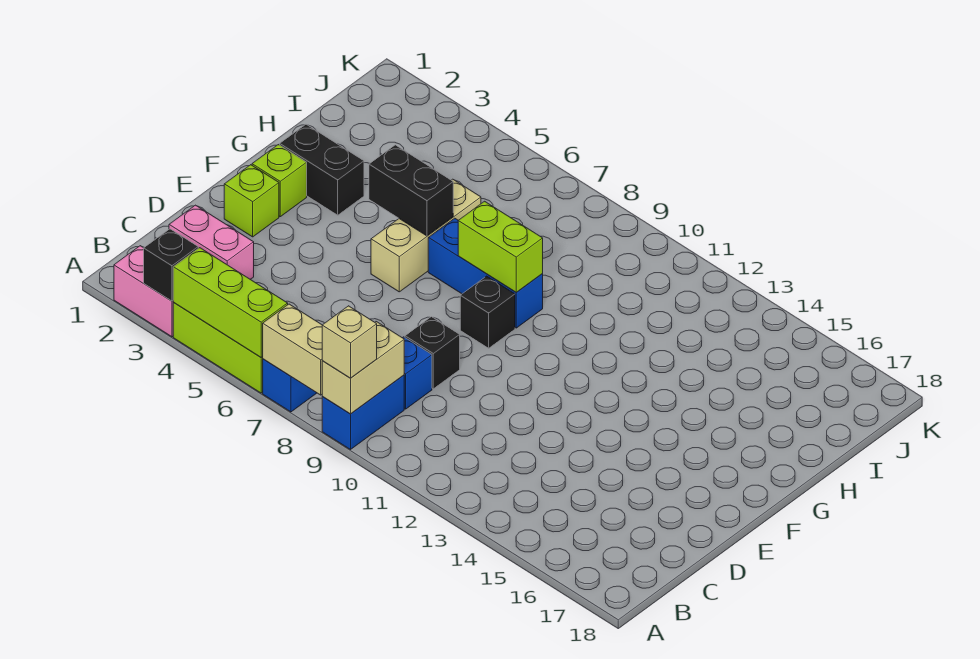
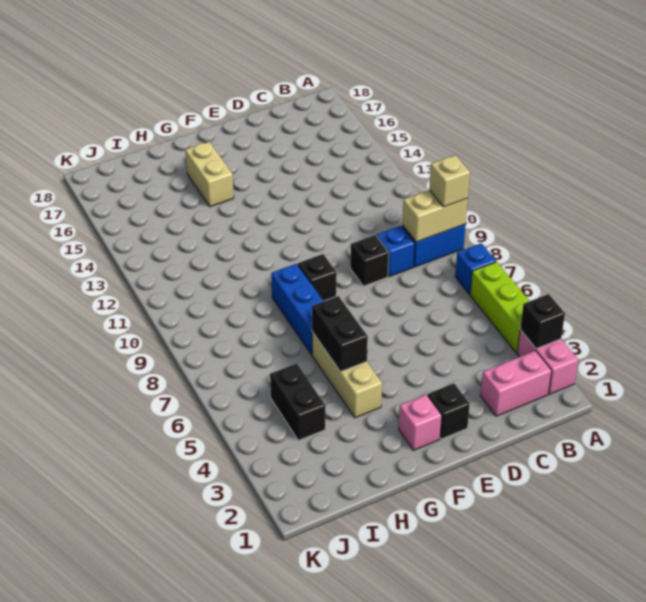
lime brick A4:A6 level 2 -> none
tan brick A7:A8 level 2 -> tan brick G15:G16 level 1
pink brick C2:C3 level 1 -> pink brick B2:C2 level 1
lime brick E2 level 1 -> black brick E2 level 1
lime brick F2 level 1 -> pink brick F2 level 1
tan brick F6:H6 level 1 -> tan brick G4:G6 level 1
black brick G2:G3 level 1 -> black brick I4:I5 level 1
lime brick G8:G9 level 2 -> none

